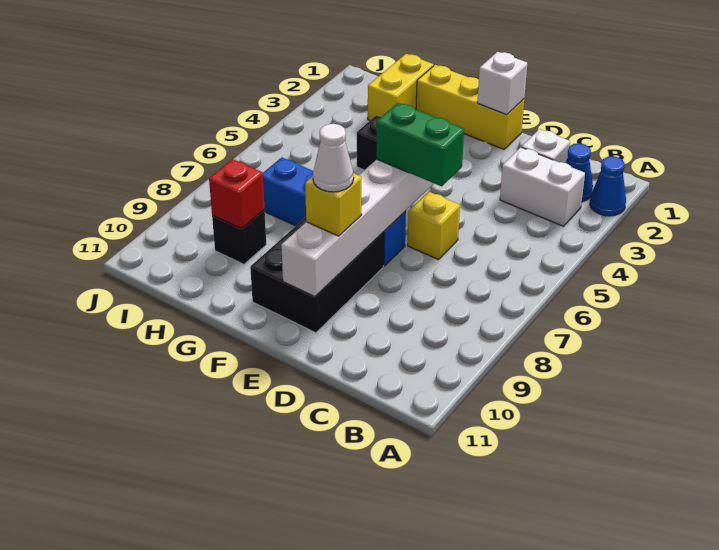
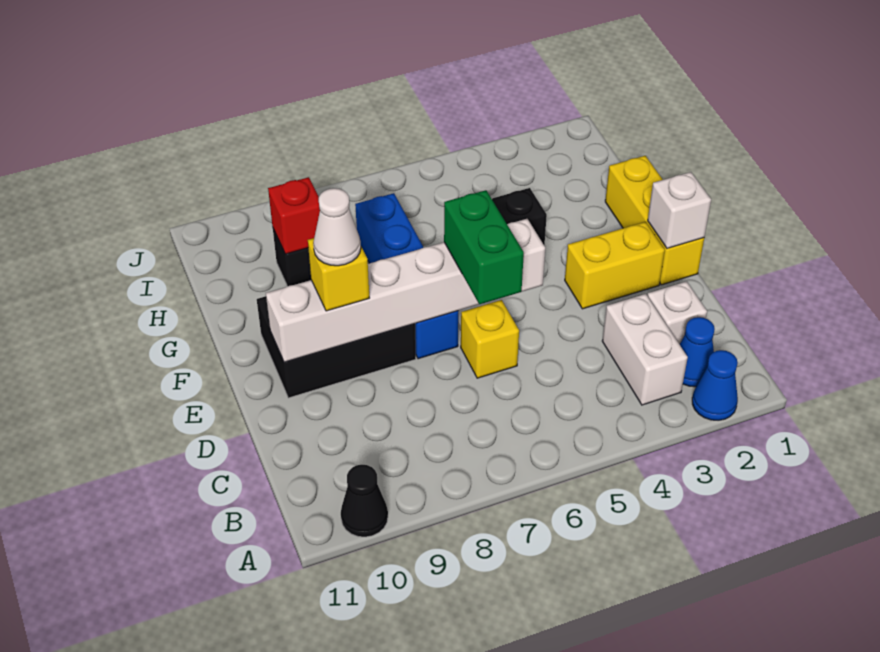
none -> black cone A10 level 1
yellow brick H1:H2 level 1 -> yellow brick E2:E3 level 1

